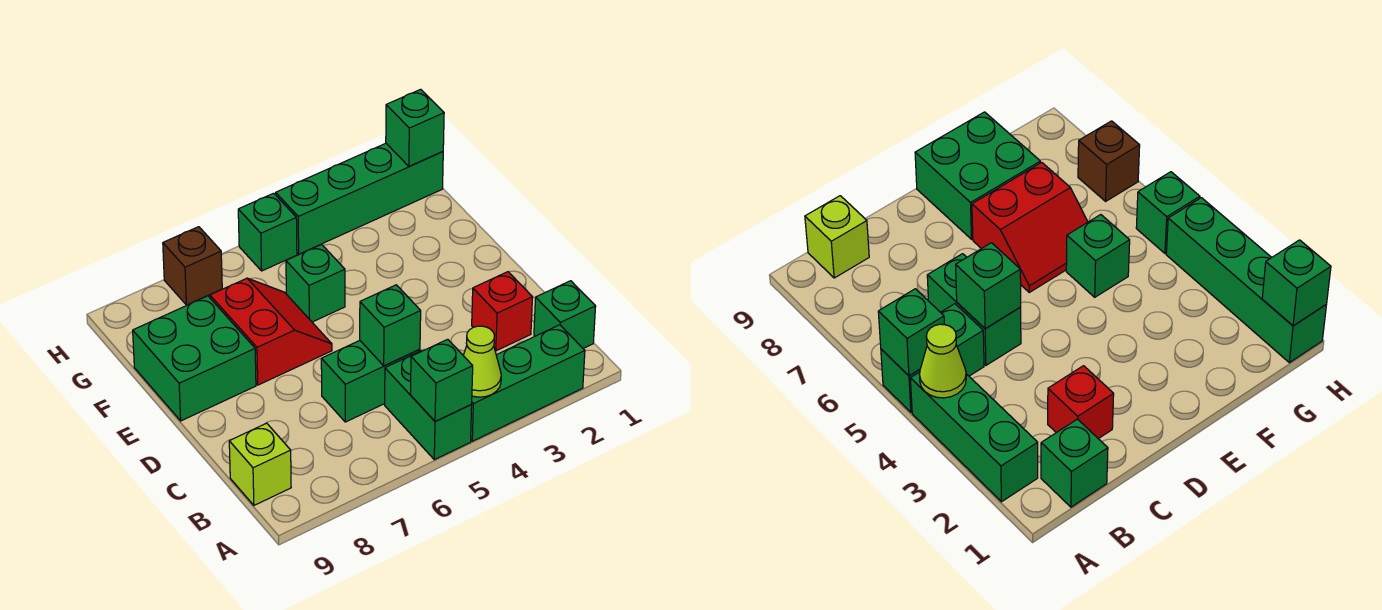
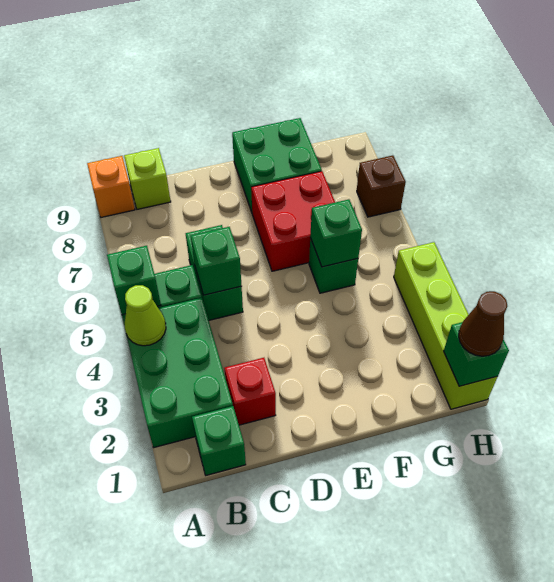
green brick A2:A4 level 1 -> green brick A2:B4 level 1
none -> orange brick A9 level 1
red slope E6:F7 level 1 top 7 -> red brick E6:F7 level 1
green brick H1:H4 level 1 -> lime brick H1:H4 level 1
none -> brown cone H1 level 3
green brick H5 level 1 -> green brick F5 level 2

